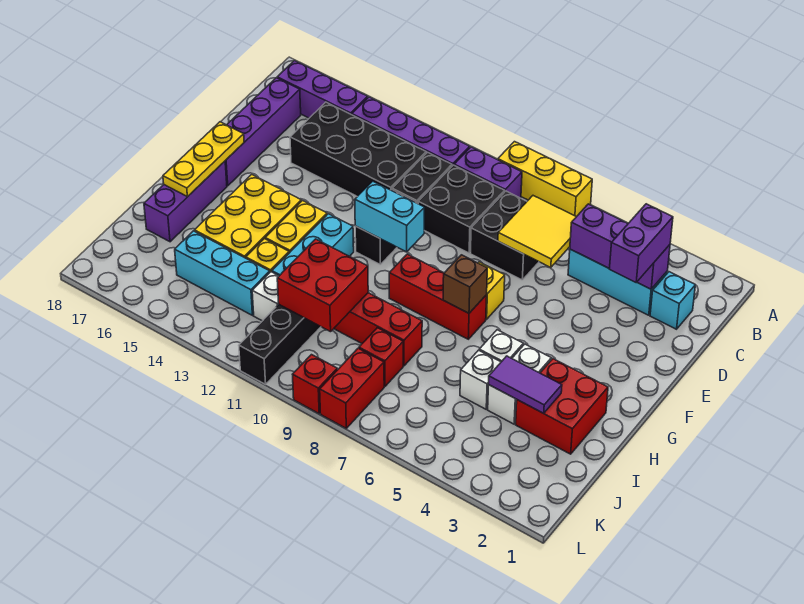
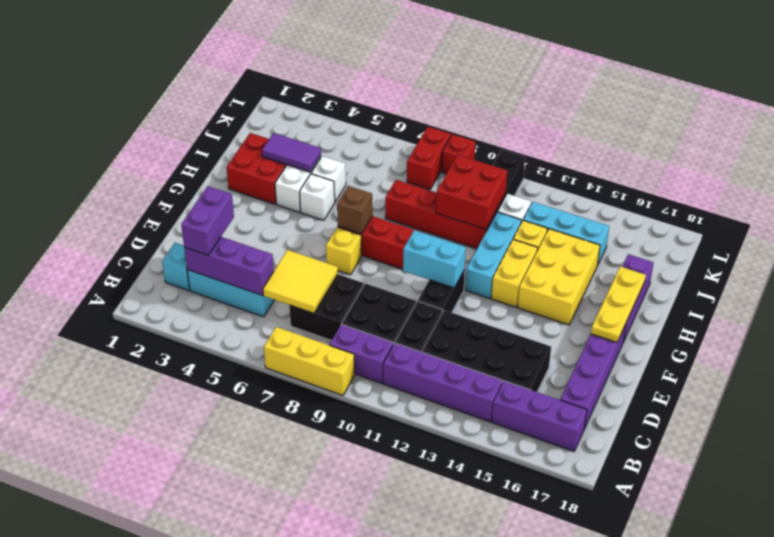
red brick J8 level 1 -> none

